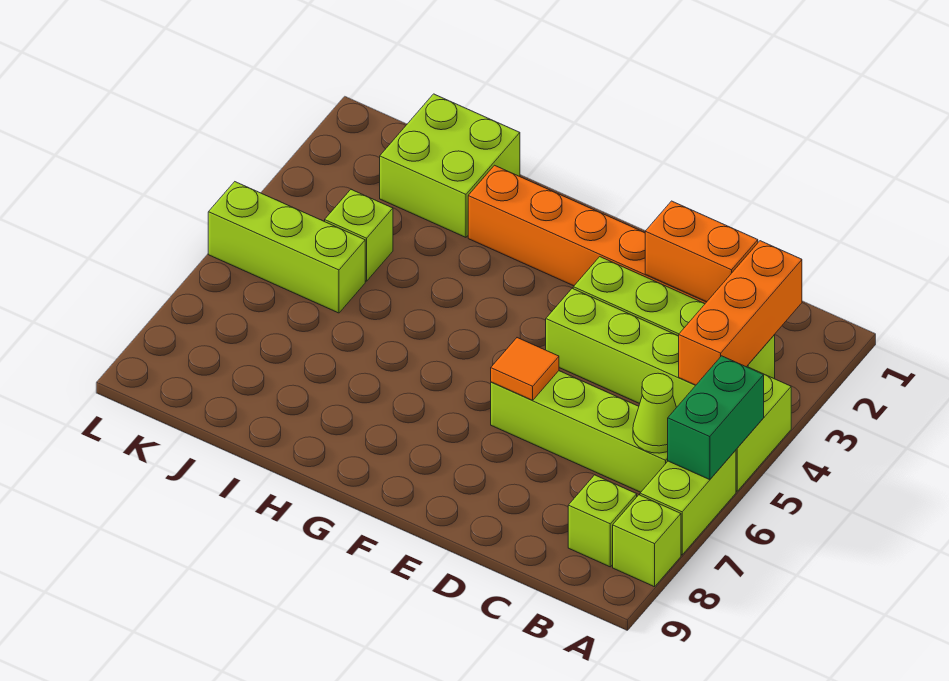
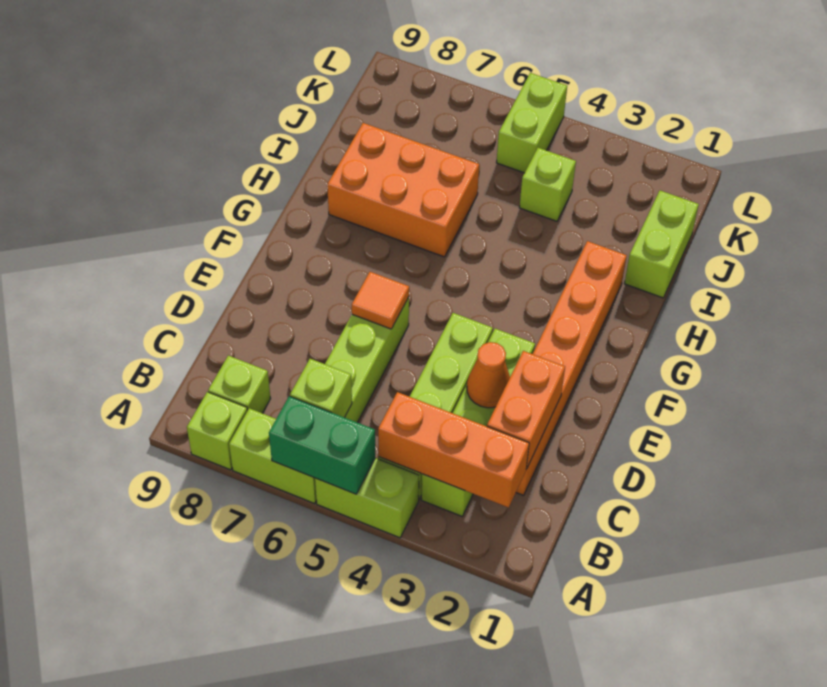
lime cone B6 level 2 -> lime brick B6 level 2
none -> orange cone D3 level 2
none -> orange brick H6:I8 level 1
lime brick I1:J2 level 1 -> lime brick I1:J1 level 1
lime brick J5:L5 level 1 -> lime brick K5:L5 level 1

